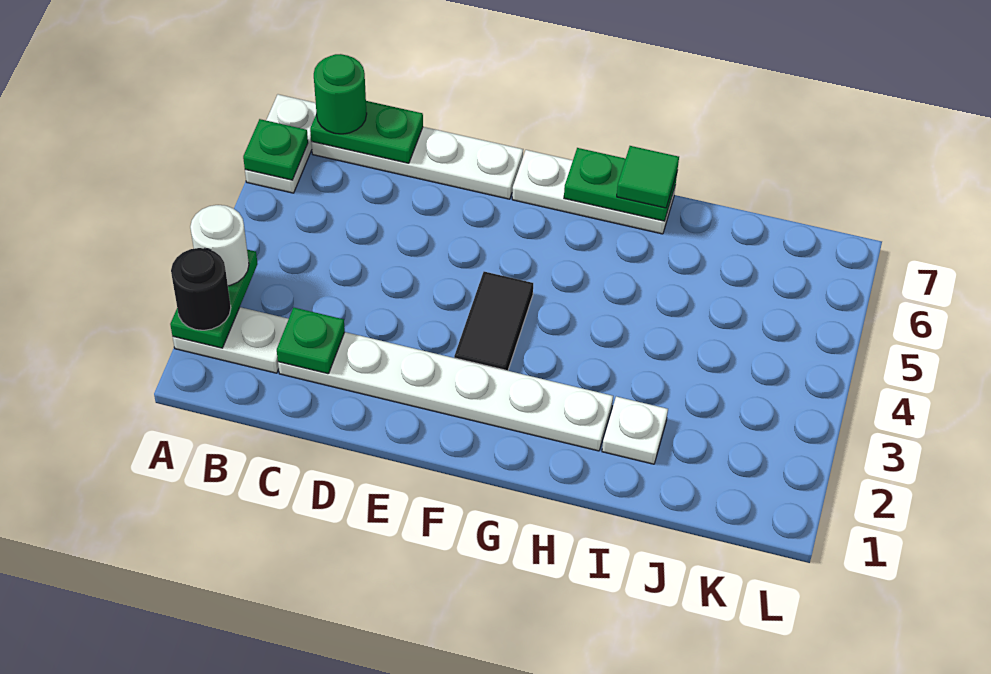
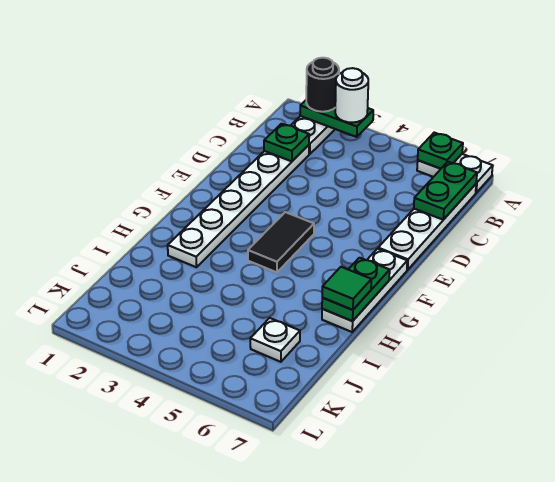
green round brick B7 level 3 -> none
black tile F3:F4 level 1 -> black tile F4:G4 level 1
white plate I2 level 1 -> white plate J6 level 1

